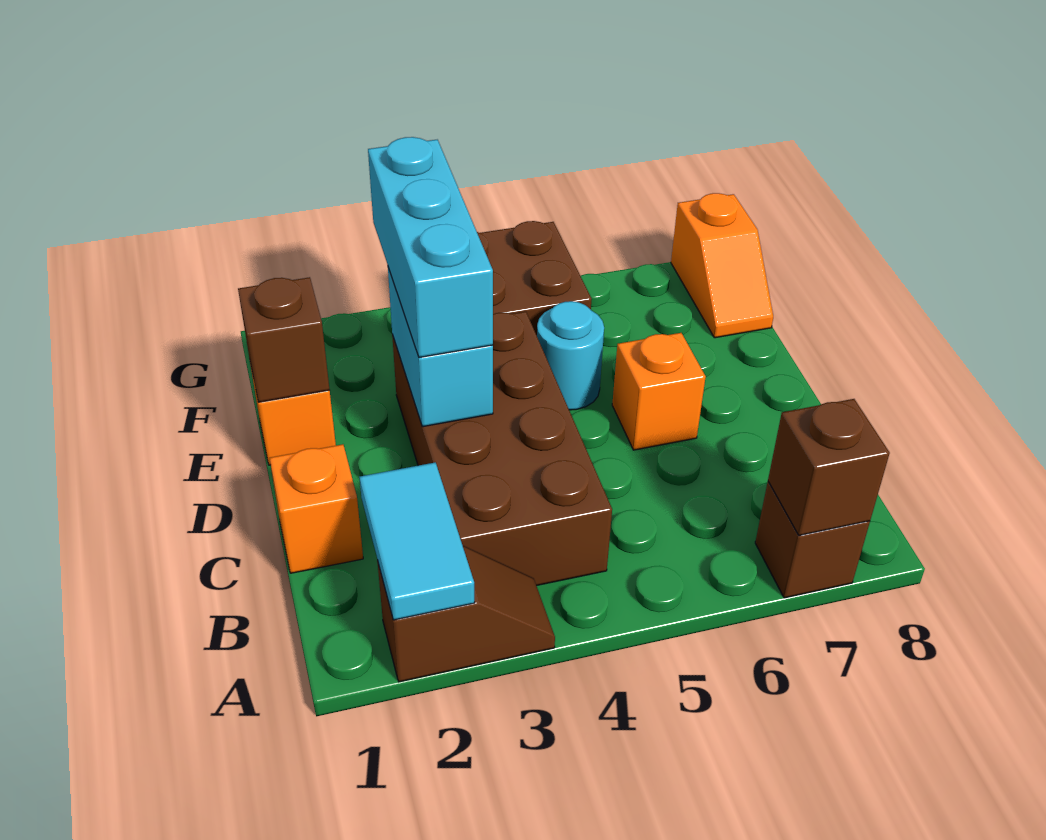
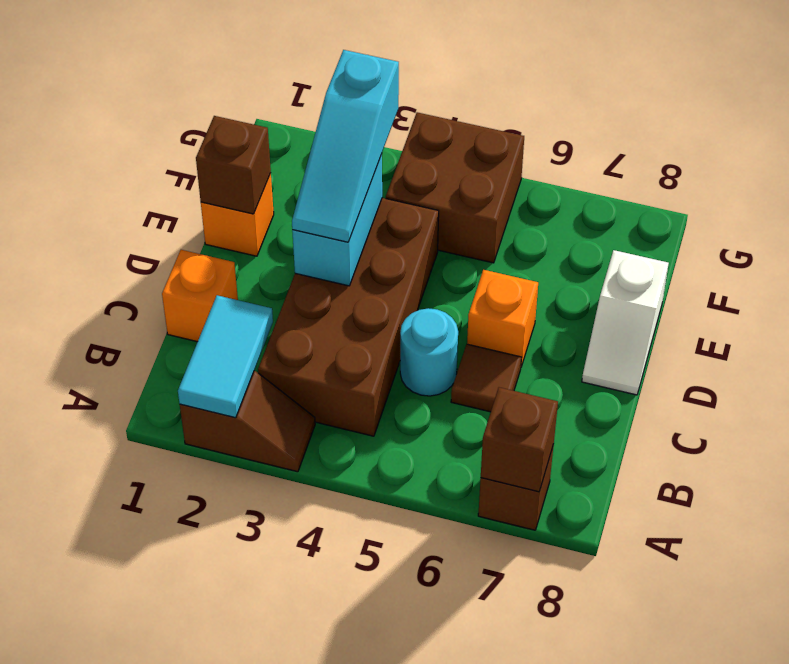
none -> brown tile C6 level 1
cyan brick D3:F3 level 3 -> cyan slope D3:F3 level 3 top F
none -> white slope D8:E8 level 1 top E
cyan round brick E5 level 1 -> cyan round brick C5 level 1
orange slope F8:G8 level 1 top G -> none

